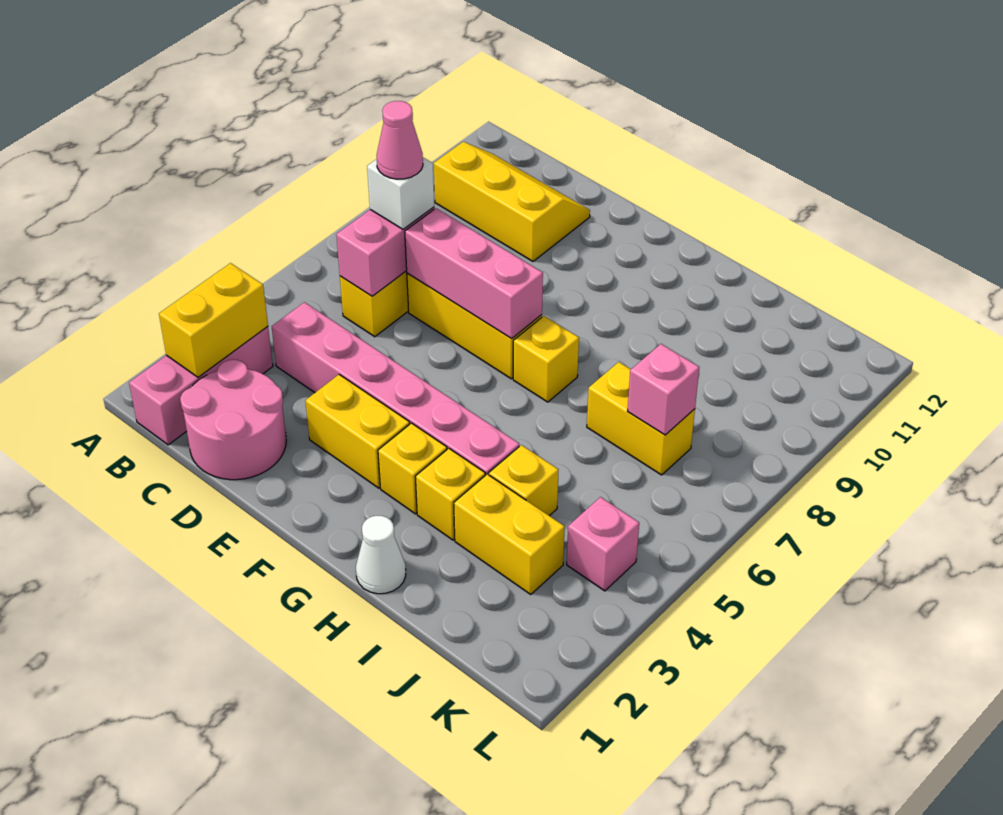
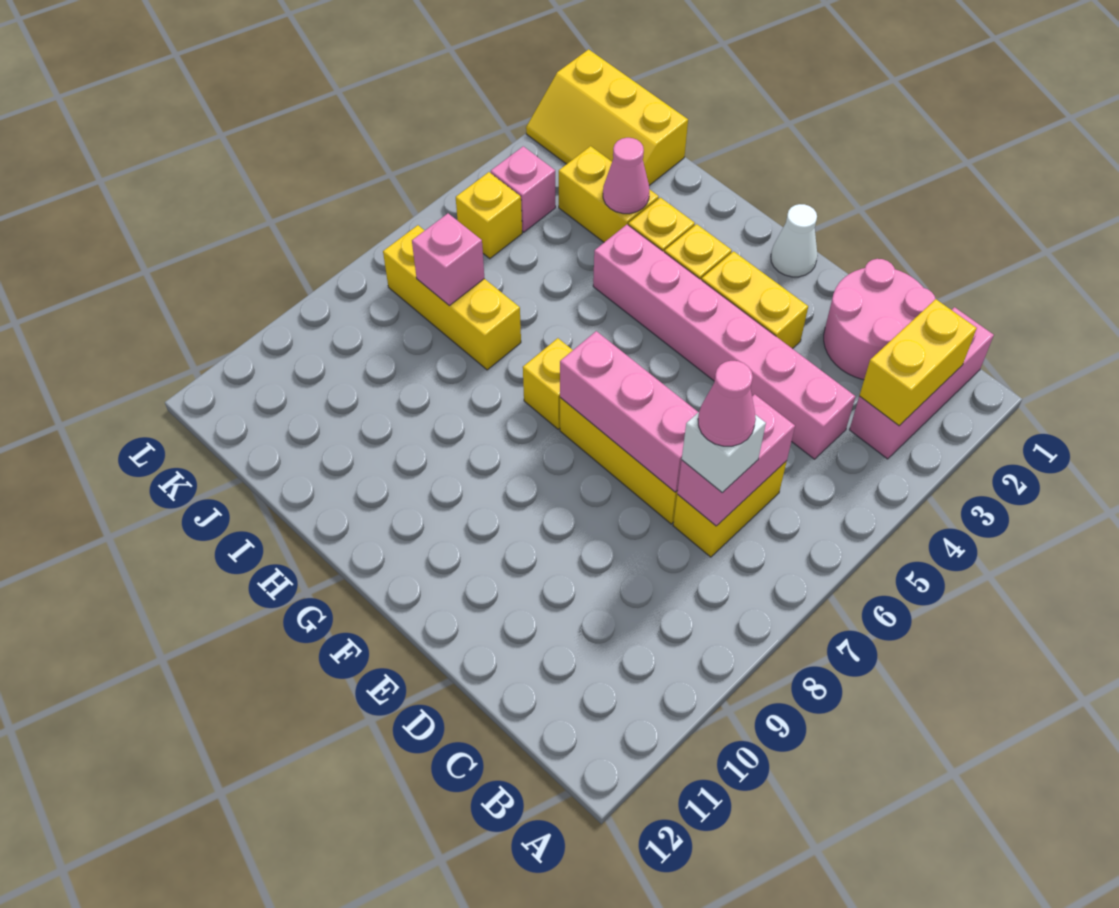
yellow slope B10:D11 level 1 top 10 -> yellow slope J1:L2 level 1 top 1
white cone H1 level 1 -> white cone F1 level 1
none -> pink cone I3 level 2
yellow brick I4 level 1 -> yellow brick K5 level 1
yellow brick I7:J7 level 1 -> yellow brick I7:K7 level 1

